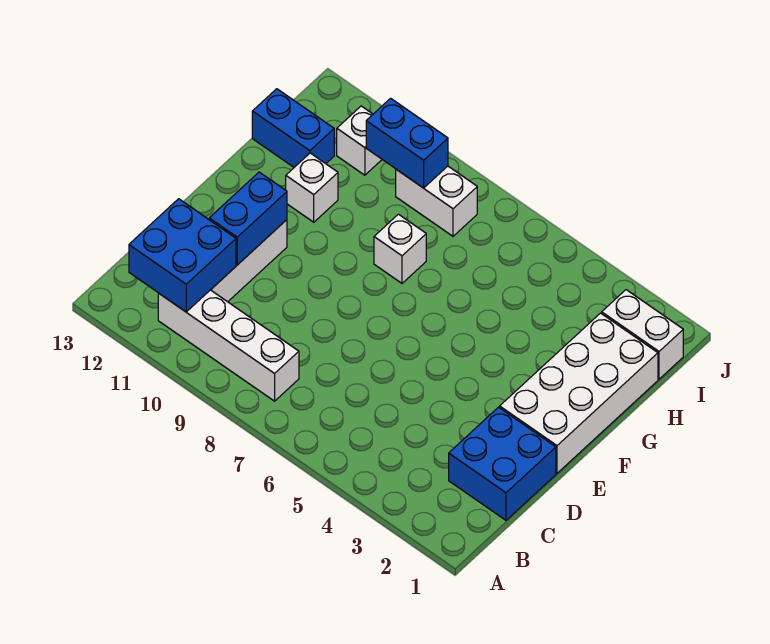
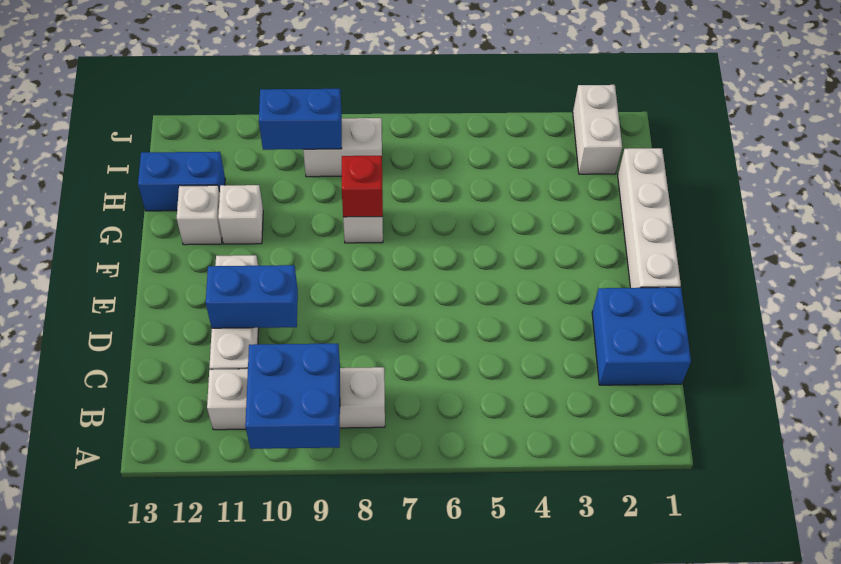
blue brick B11:C12 level 2 -> blue brick A9:B10 level 2
blue brick D11:E11 level 2 -> blue brick D10:D11 level 2
white brick E1:H2 level 1 -> white brick E1:H1 level 1
none -> red brick G8 level 2
white brick I1:I2 level 1 -> white brick I2:J2 level 1
white brick I11 level 1 -> white brick G12 level 1

